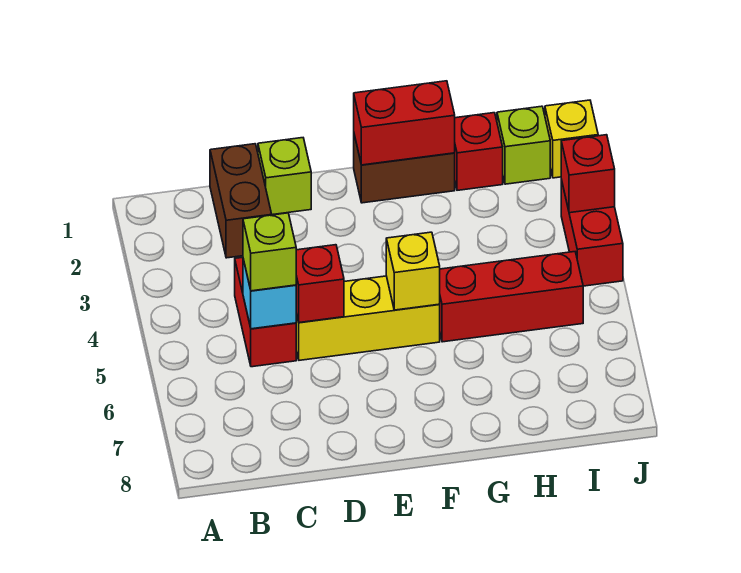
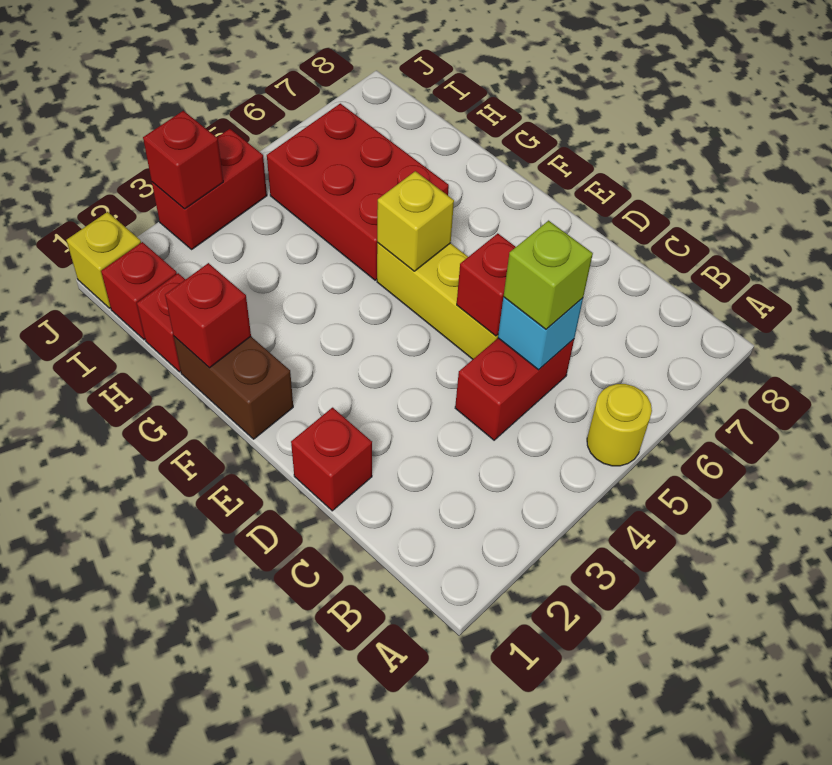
none -> yellow round brick A5 level 1
brown brick C1:C2 level 1 -> none
lime brick D1 level 1 -> red brick D1 level 1
red brick F1:G1 level 2 -> red brick G1 level 2
red brick G5:I5 level 1 -> red brick G5:I6 level 1
lime brick I1 level 1 -> red brick I1 level 1

